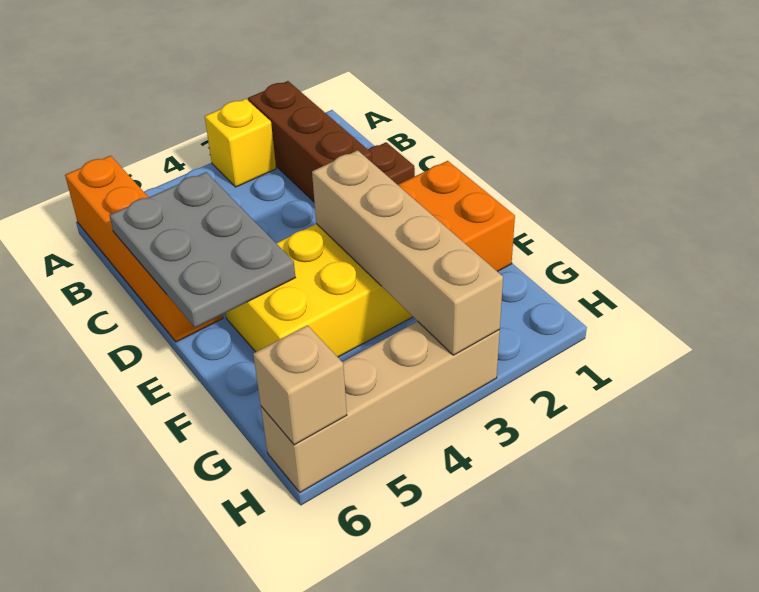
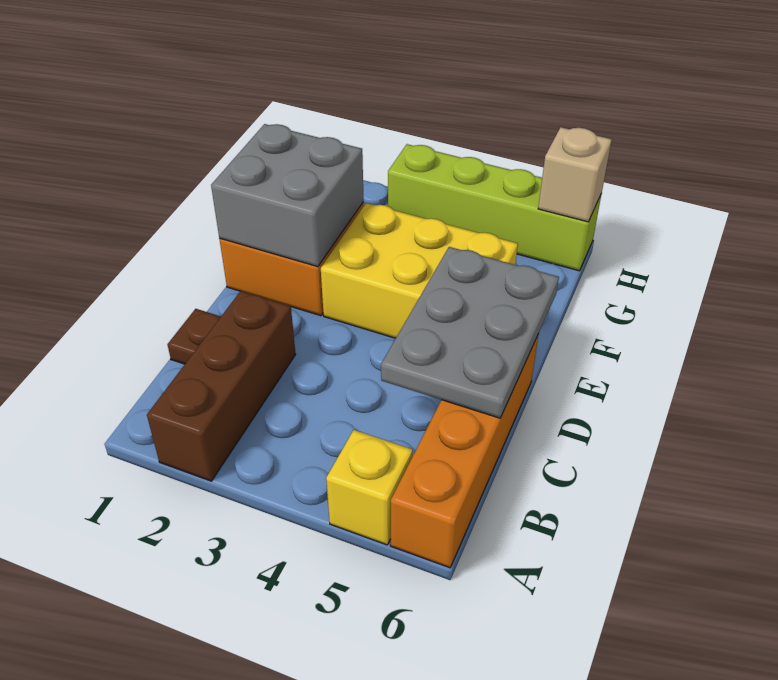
yellow brick A3 level 1 -> yellow brick A5 level 1
none -> grey brick E1:F2 level 2
tan brick E3:H3 level 2 -> none
tan brick H3:H6 level 1 -> lime brick H3:H6 level 1

